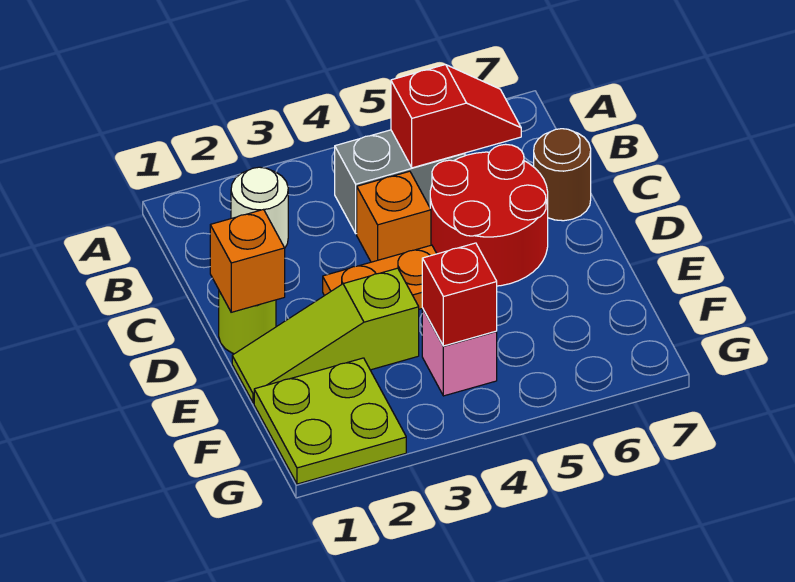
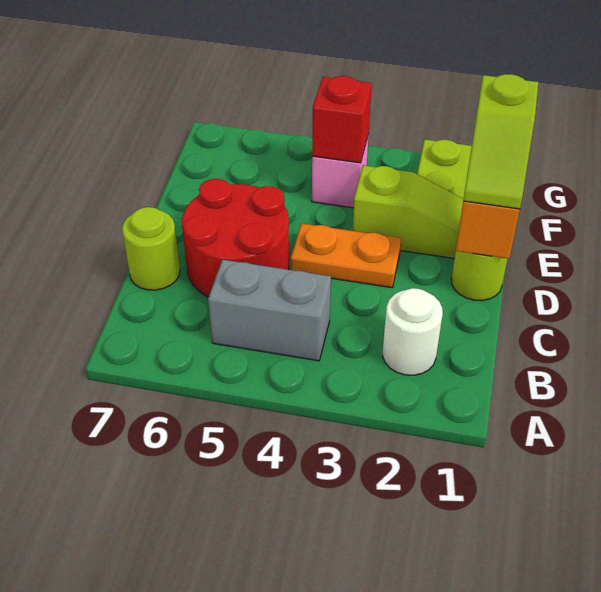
red slope B5:B6 level 2 top 5 -> none
orange brick C4 level 1 -> none
brown round brick C7 level 1 -> lime round brick C7 level 1
none -> lime slope D1:E1 level 3 top E

